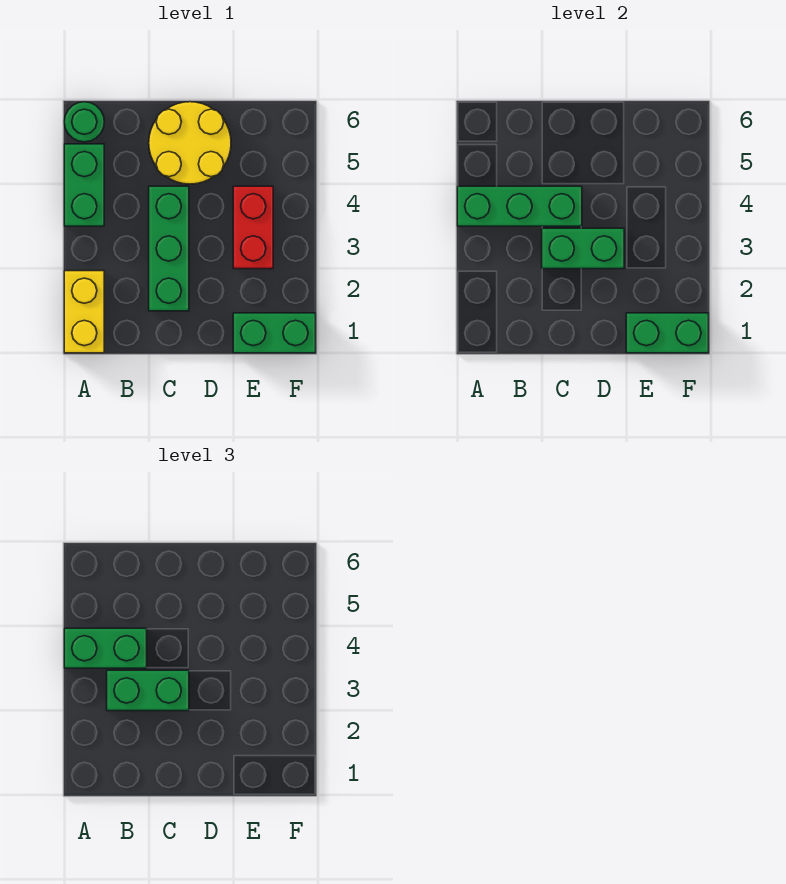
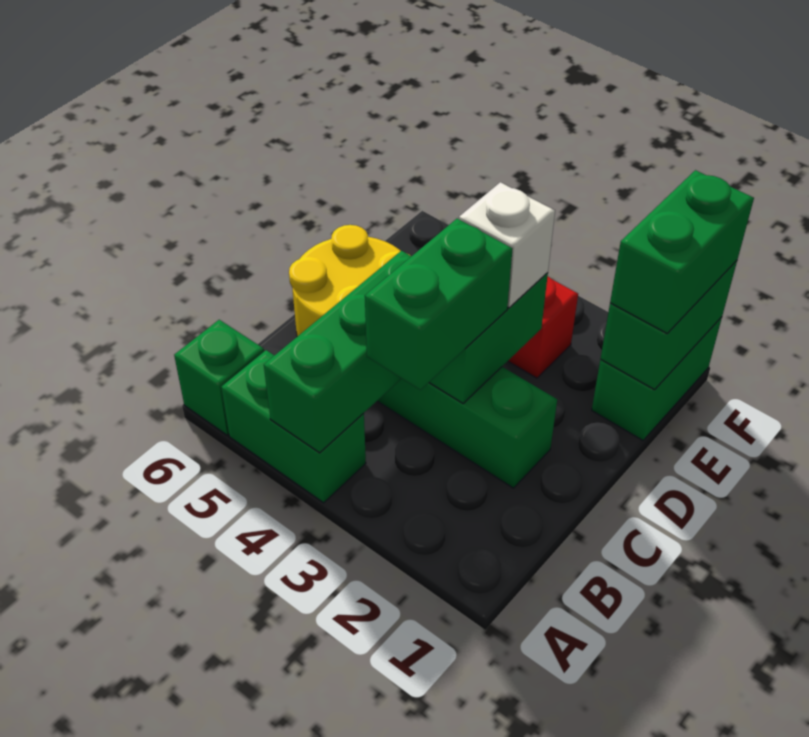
yellow brick A1:A2 level 1 -> none
green brick A4:B4 level 3 -> green brick E1:F1 level 3
green round brick A6 level 1 -> green brick A6 level 1
none -> white brick D3 level 3

